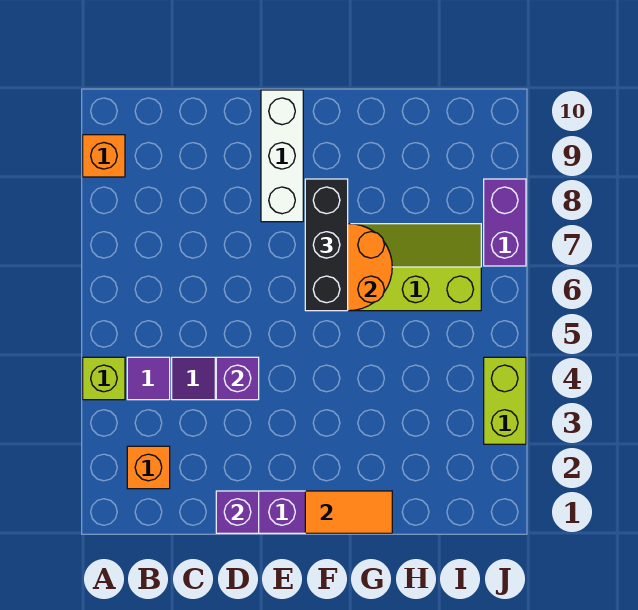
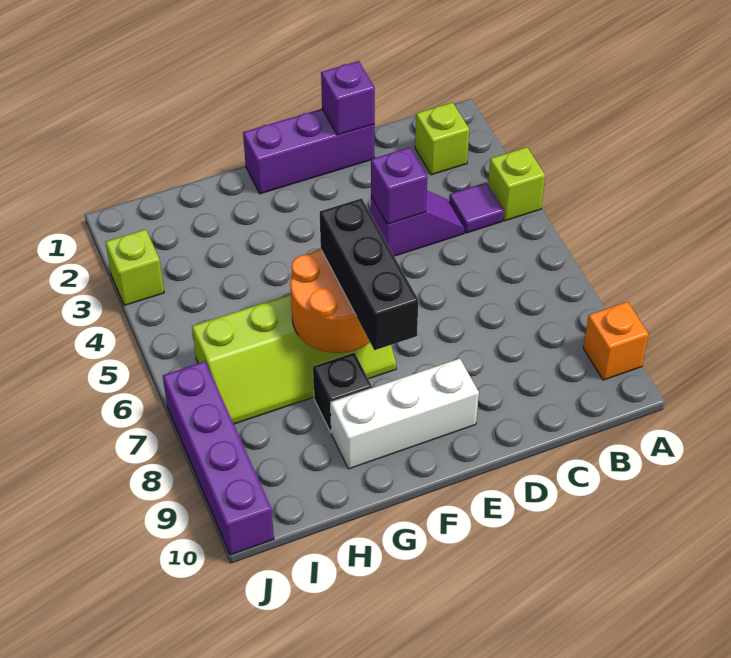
orange brick B2 level 1 -> lime brick B2 level 1
white brick E8:E10 level 1 -> white brick E9:G9 level 1
orange tile F1:G1 level 2 -> none
none -> black brick G8 level 1
lime brick J3:J4 level 1 -> lime brick J3 level 1
purple brick J7:J8 level 1 -> purple brick J7:J10 level 1

